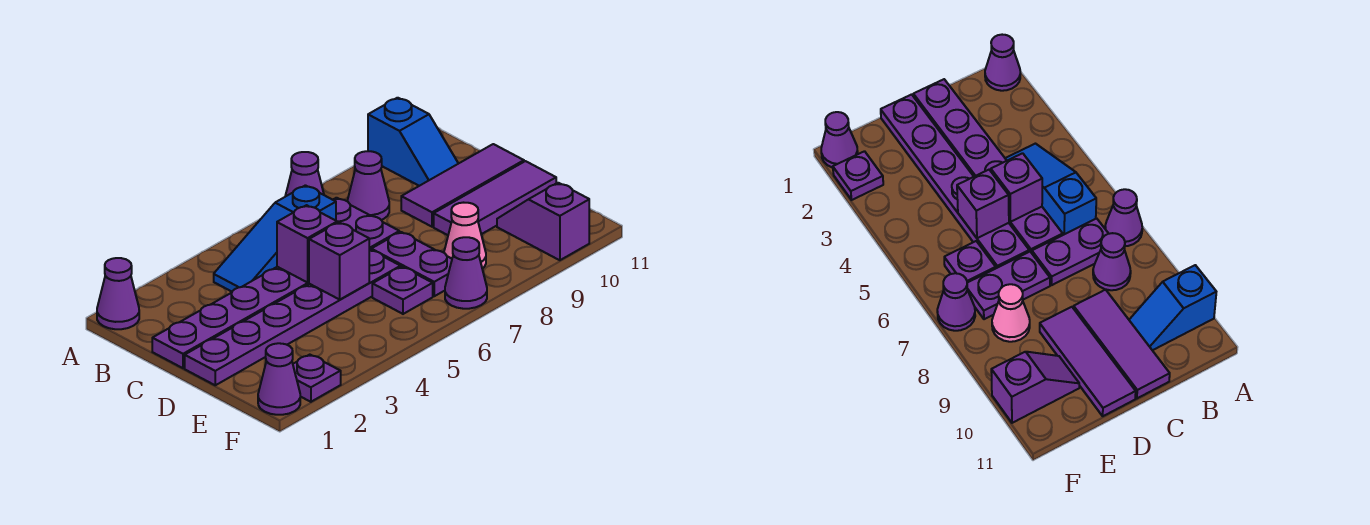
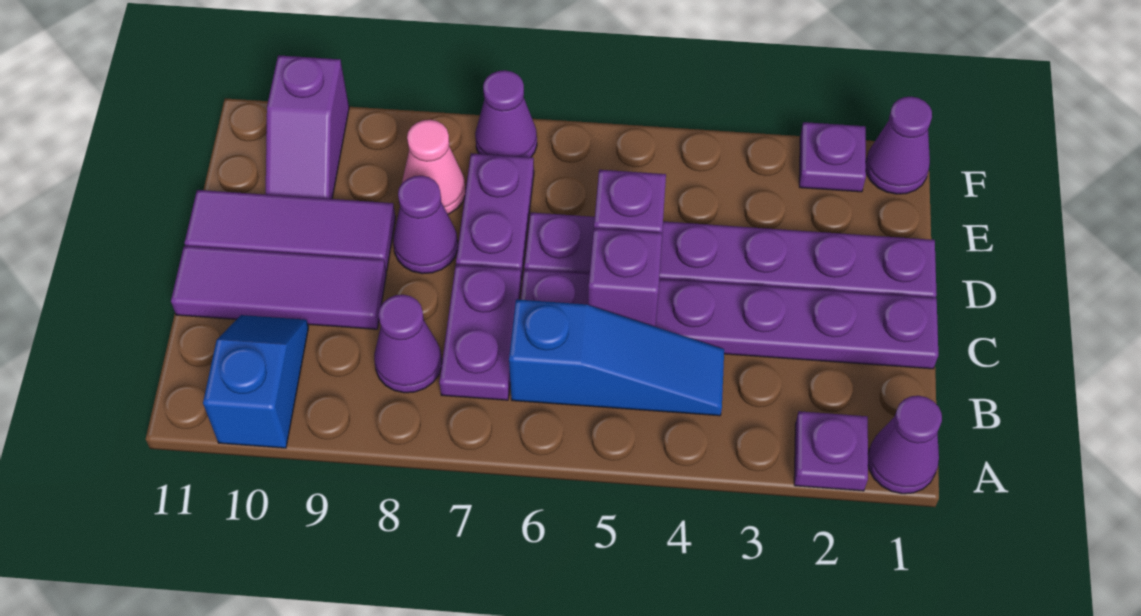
purple cone A7 level 1 -> purple cone D8 level 1
purple plate E6 level 1 -> purple plate A2 level 1

